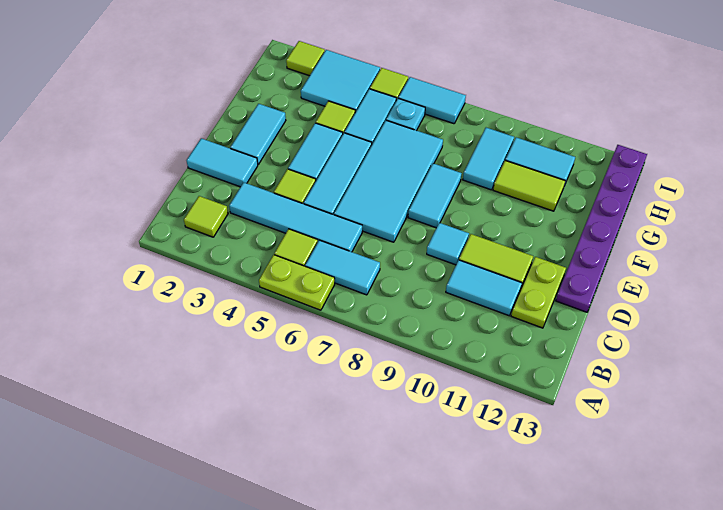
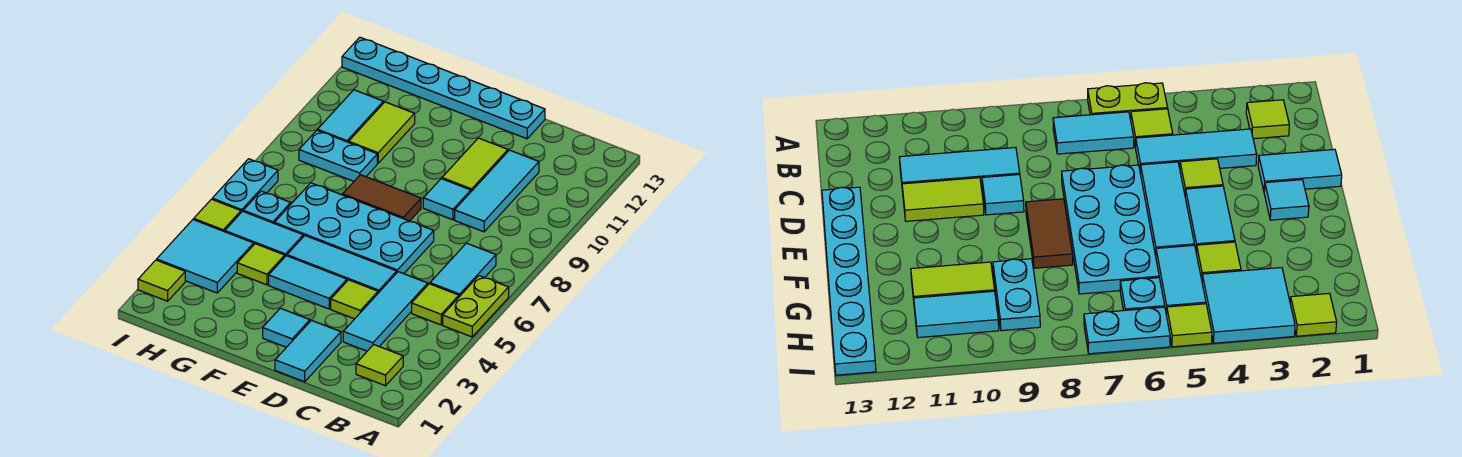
cyan tile C3:C6 level 1 -> cyan tile C3:C5 level 1
cyan tile C10:C11 level 1 -> cyan tile C9:C11 level 1
lime plate C12:D12 level 1 -> none
cyan tile D6:G7 level 1 -> cyan plate D6:G7 level 1
purple plate D13:I13 level 1 -> cyan plate D13:I13 level 1
cyan tile E2:F2 level 1 -> cyan tile E2 level 1
cyan tile E8:F8 level 1 -> brown tile E8:F8 level 1
cyan tile G9:H9 level 1 -> cyan plate G9:H9 level 1
cyan tile I6:I7 level 1 -> cyan plate I6:I7 level 1

